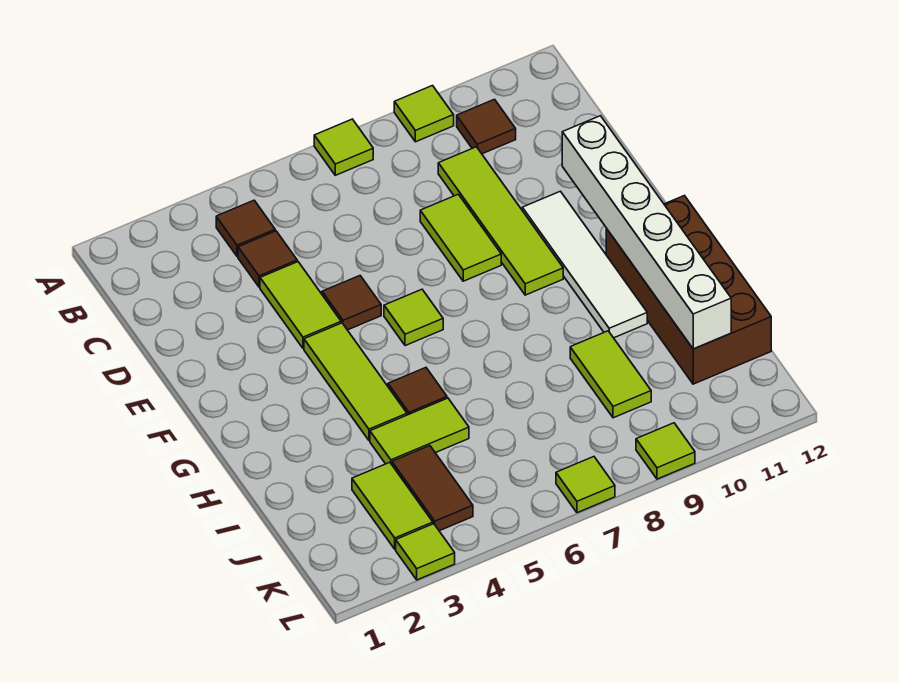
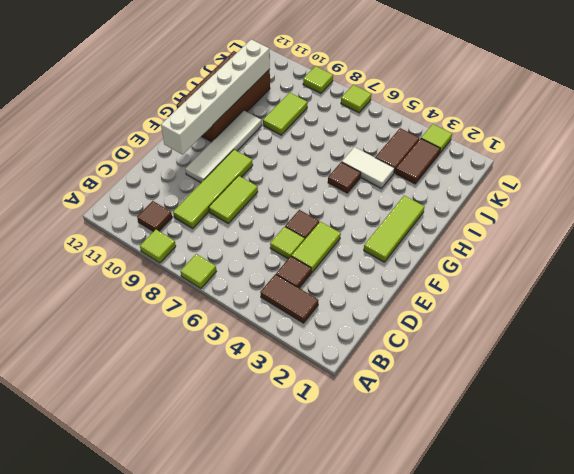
brown tile B4 level 1 -> brown tile B3:B4 level 1
lime tile F4:H4 level 1 -> lime tile F2:H2 level 1
lime tile F6 level 1 -> lime tile D5 level 1
lime tile I4:I5 level 1 -> white tile I4:I5 level 1
lime tile J3:K3 level 1 -> brown tile J3:K3 level 1

